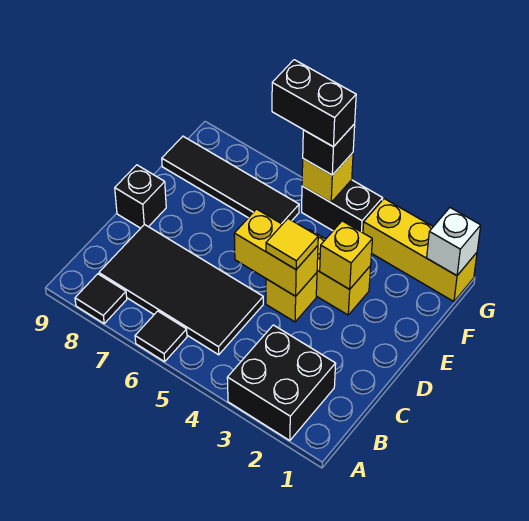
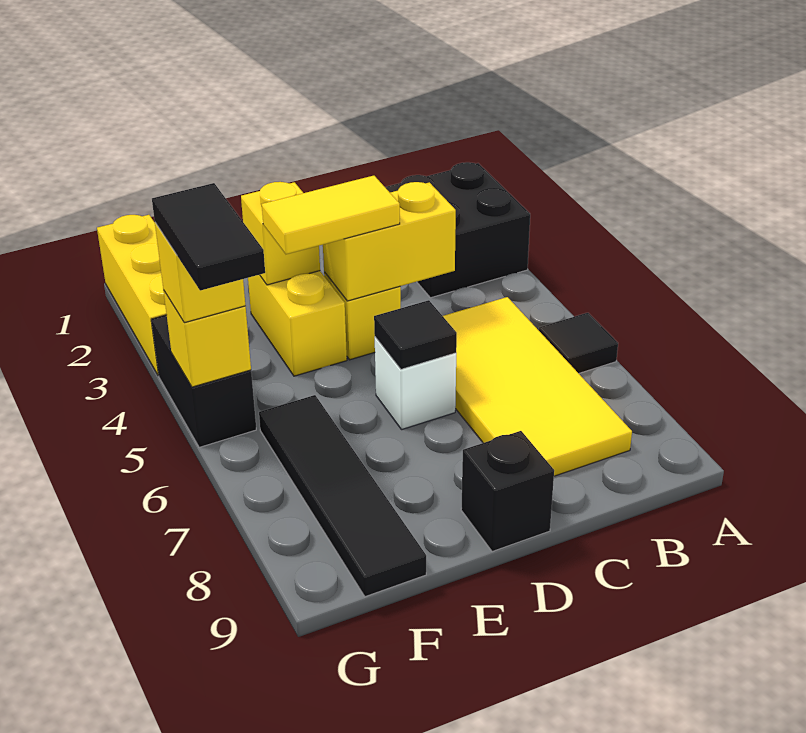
black tile A8 level 1 -> black tile D6 level 2
black tile B5:C8 level 1 -> yellow tile B5:C8 level 1
yellow brick D4:D5 level 2 -> yellow brick C4:D4 level 2
yellow tile D4 level 3 -> yellow tile D4:E4 level 3
white brick G1 level 2 -> white brick D6 level 1
black brick G5 level 3 -> yellow brick G5 level 3
black brick G5:G6 level 4 -> black tile G5:G6 level 4

